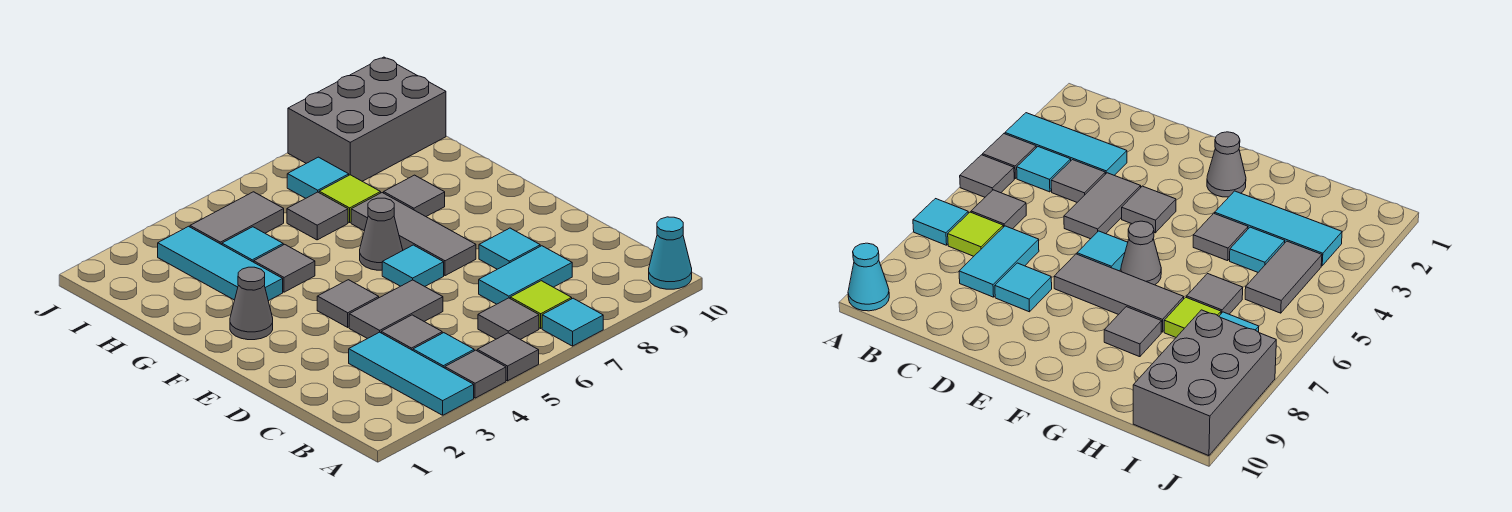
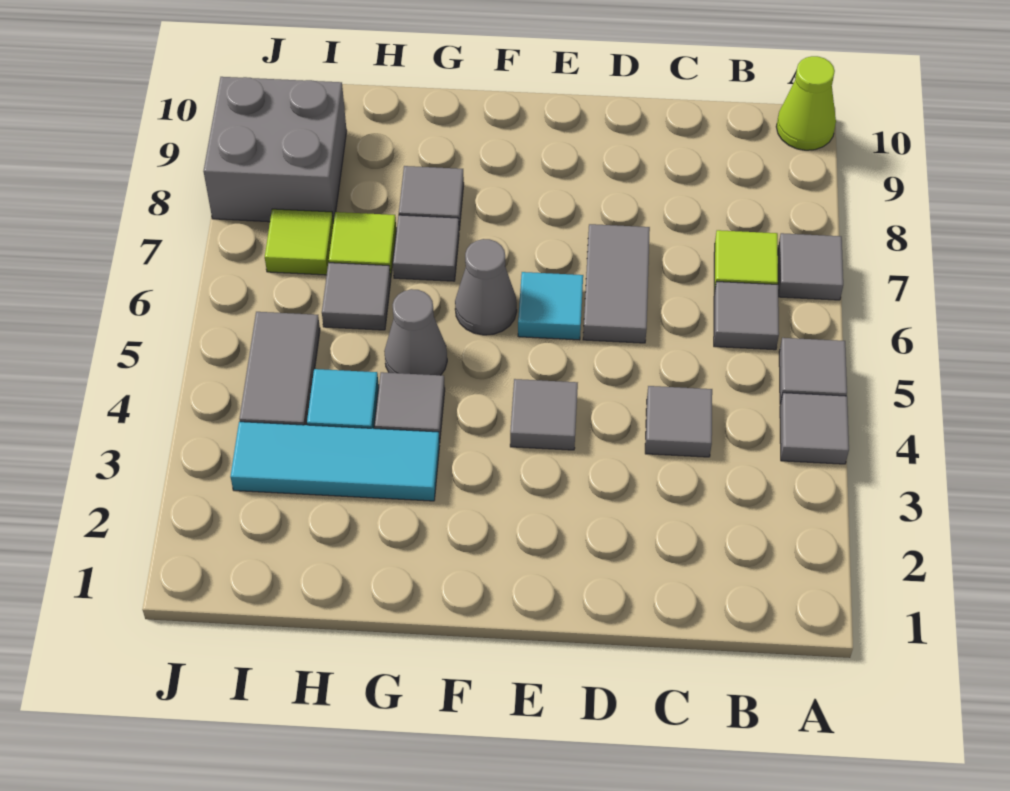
cyan tile A3:C3 level 1 -> none
cyan tile A7 level 1 -> grey tile A7 level 1
cyan cone A10 level 1 -> lime cone A10 level 1
cyan tile B4 level 1 -> none
cyan tile C7:C8 level 1 -> none
grey tile D4:D5 level 1 -> grey tile D6:D7 level 1
cyan tile D8 level 1 -> none
grey tile E7:G7 level 1 -> grey tile G7 level 1
grey cone F2 level 1 -> grey cone G5 level 1
cyan tile I7 level 1 -> lime tile I7 level 1
grey brick I8:J10 level 1 -> grey brick I8:J9 level 1

